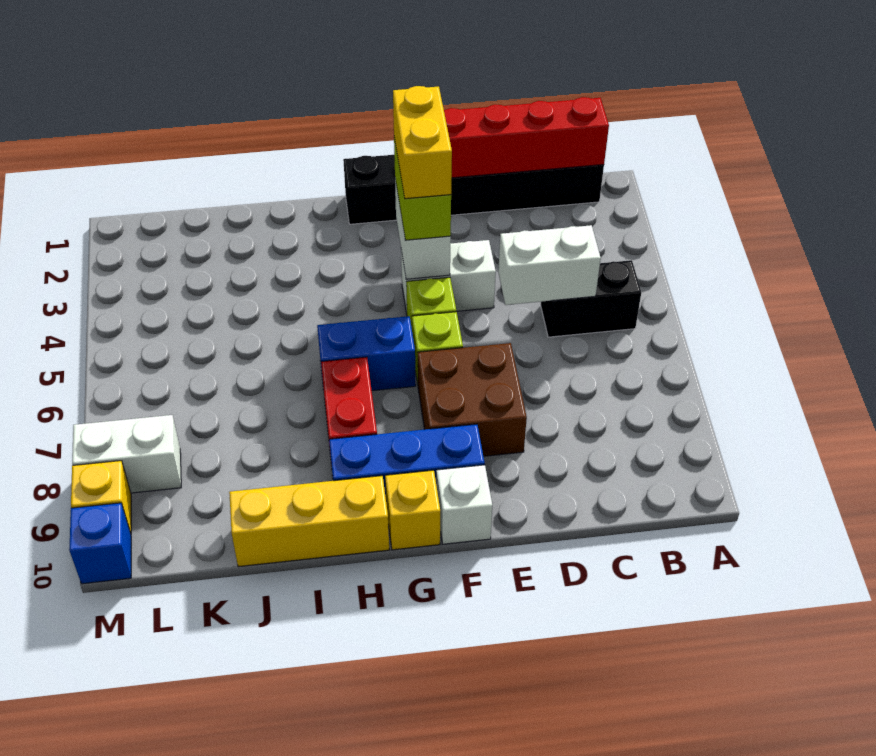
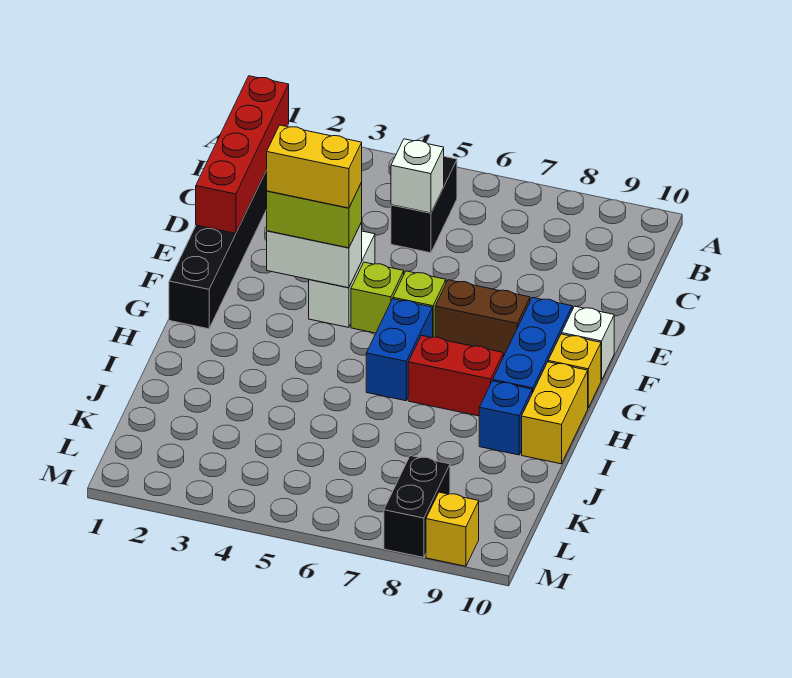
white brick C5:D5 level 2 -> white brick C5 level 2
brown brick E7:F8 level 1 -> brown brick F7:F8 level 1
yellow brick H10:J10 level 1 -> yellow brick H10:I10 level 1
white brick L8:M8 level 1 -> black brick L8:M8 level 1
blue brick M10 level 1 -> blue brick I9 level 1

